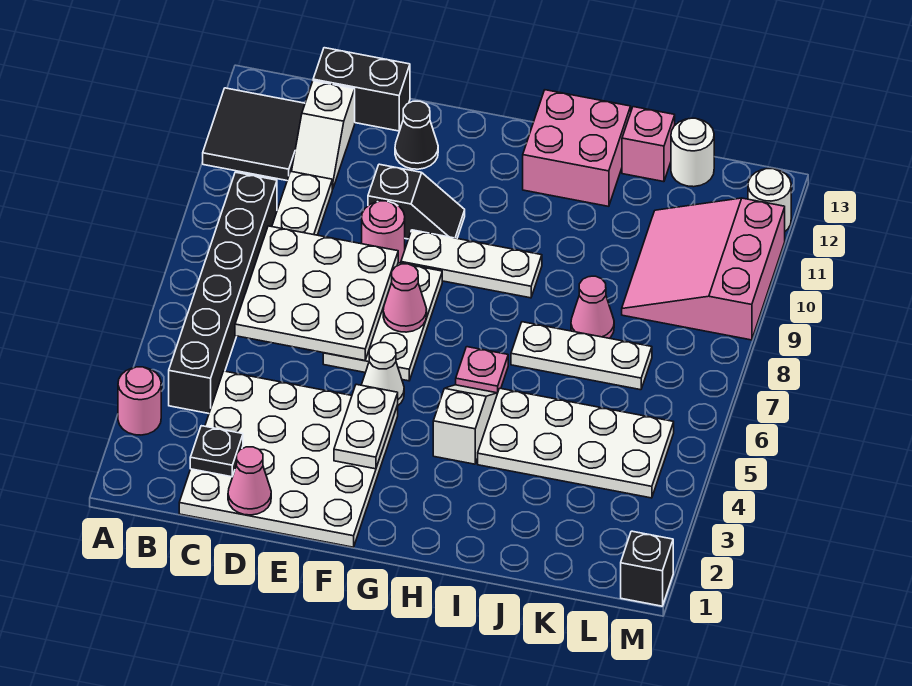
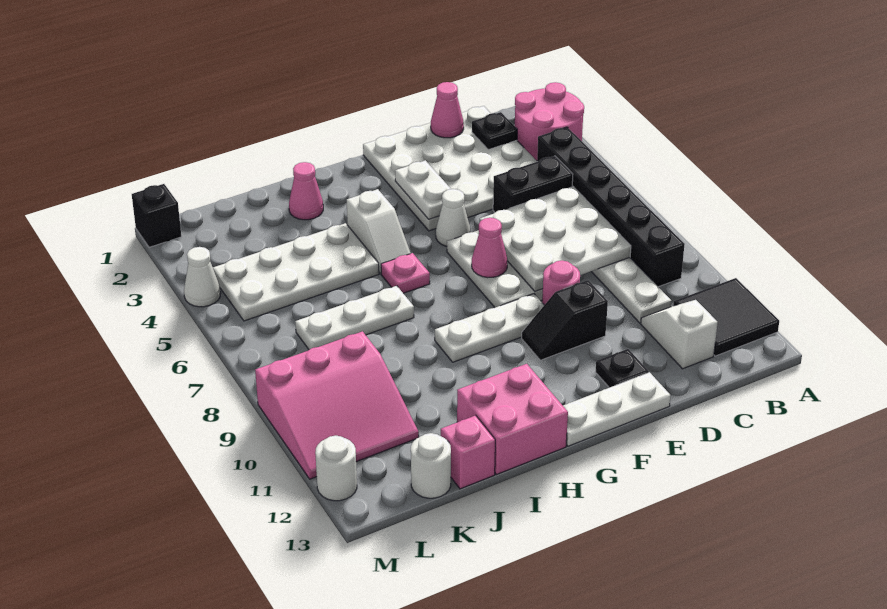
pink round brick A3 level 1 -> pink round brick A2:B3 level 1
black brick C13:D13 level 1 -> black brick C5:D5 level 1
black cone E12 level 1 -> black plate E12 level 1
none -> white plate E13:G13 level 1
pink cone J8 level 1 -> pink cone I2 level 1
pink slope K9:M11 level 1 top M -> pink slope K9:M11 level 1 top 9
none -> white cone M4 level 1

